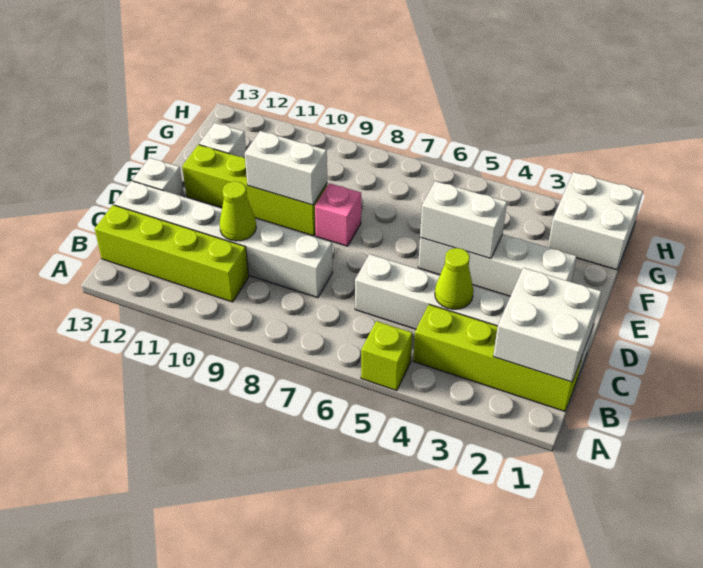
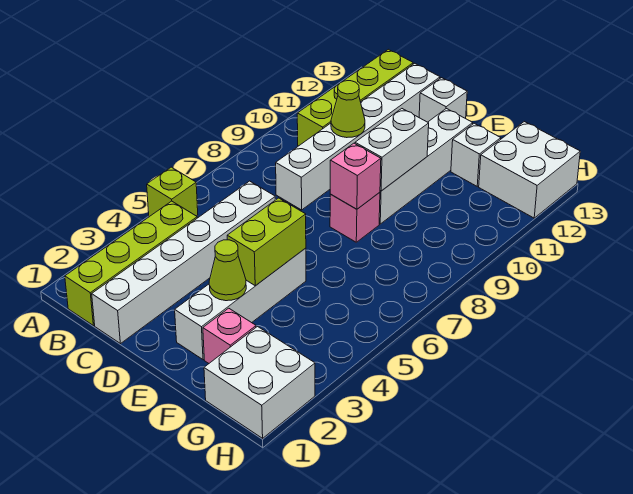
white brick B1:C2 level 2 -> white brick G12:H13 level 1
lime cone C4 level 2 -> lime cone E3 level 2
white brick E4:E5 level 2 -> lime brick E4:E5 level 2
none -> pink brick E8 level 2
lime brick E9:E12 level 1 -> white brick E9:E12 level 1
none -> pink brick F2 level 1

